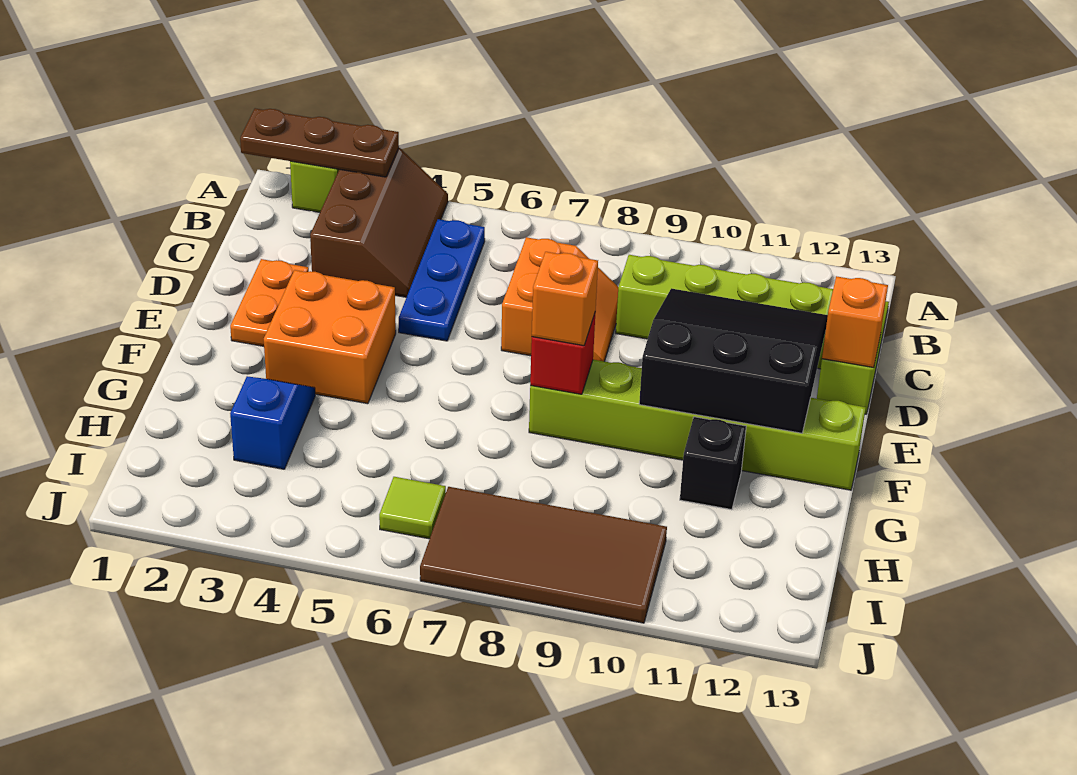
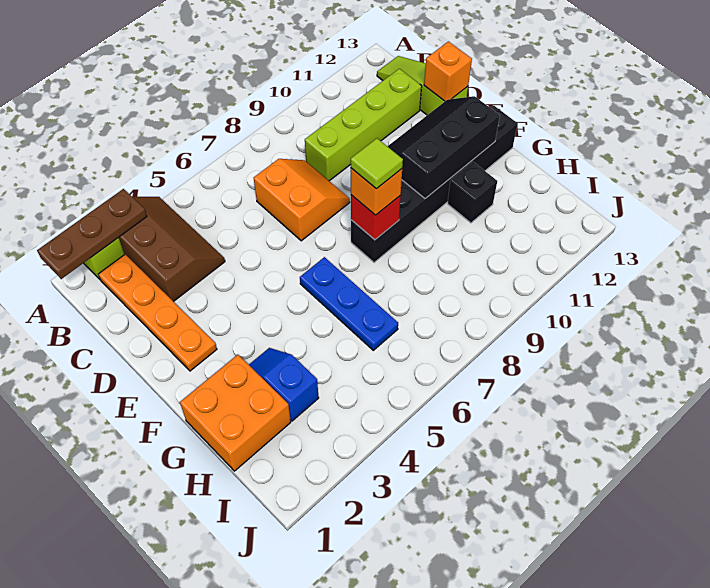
blue plate B5:D5 level 1 -> blue plate F6:H6 level 1
orange plate D2:E2 level 1 -> orange plate B2:E2 level 1
black slope D10:F12 level 2 top F -> black slope E10:F12 level 2 top F
orange brick E3:F4 level 1 -> orange brick G1:H2 level 1
lime brick F8:F13 level 1 -> black brick F8:F13 level 1
lime tile I6 level 1 -> lime tile F8 level 4
brown tile I7:J10 level 1 -> none

